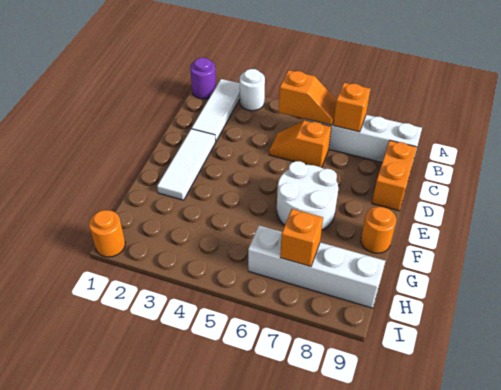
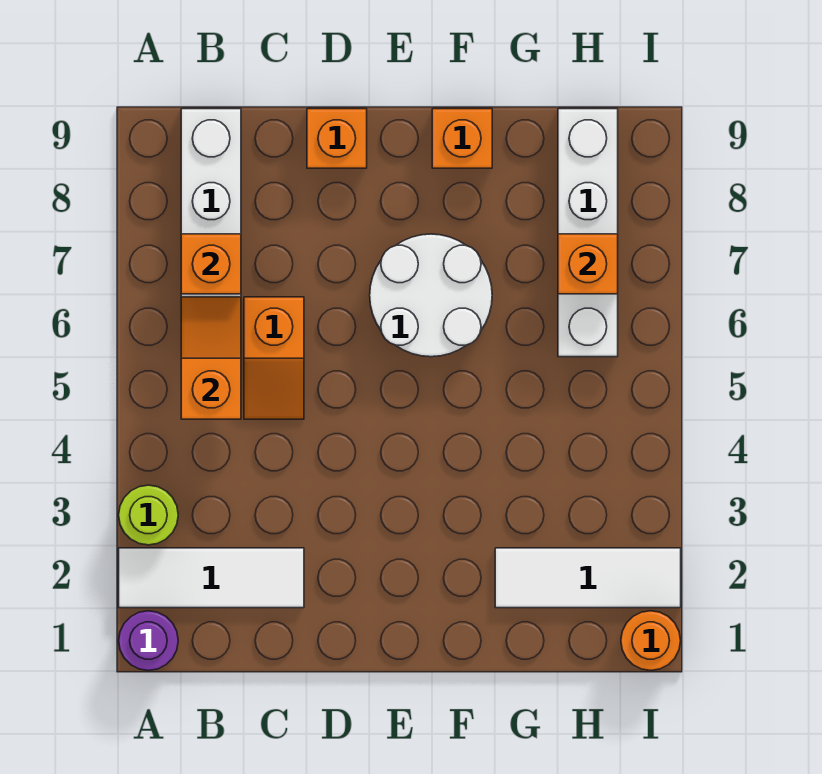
white round brick A3 level 1 -> lime round brick A3 level 1
orange brick C9:D9 level 1 -> orange brick D9 level 1
white tile D2:F2 level 1 -> white tile G2:I2 level 1
orange round brick F9 level 1 -> orange brick F9 level 1

